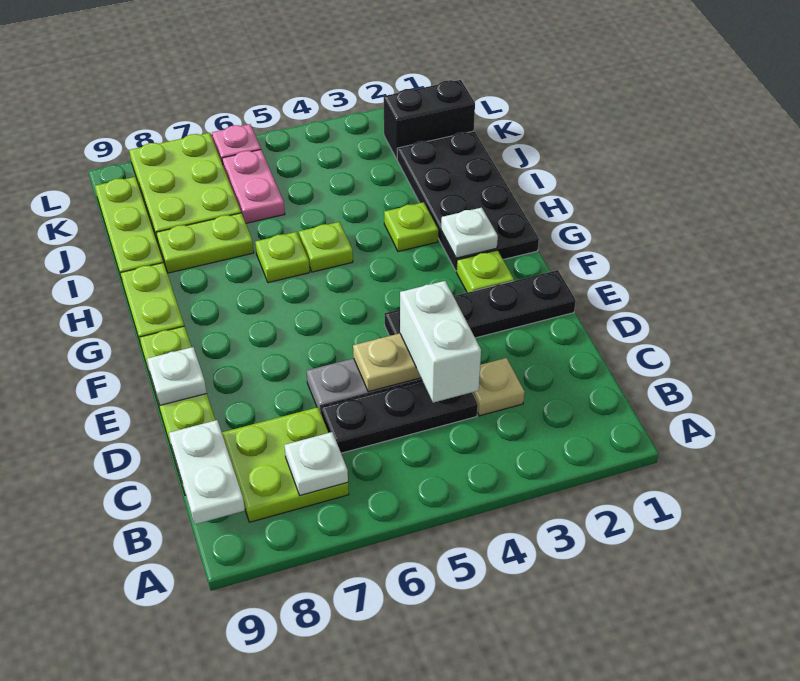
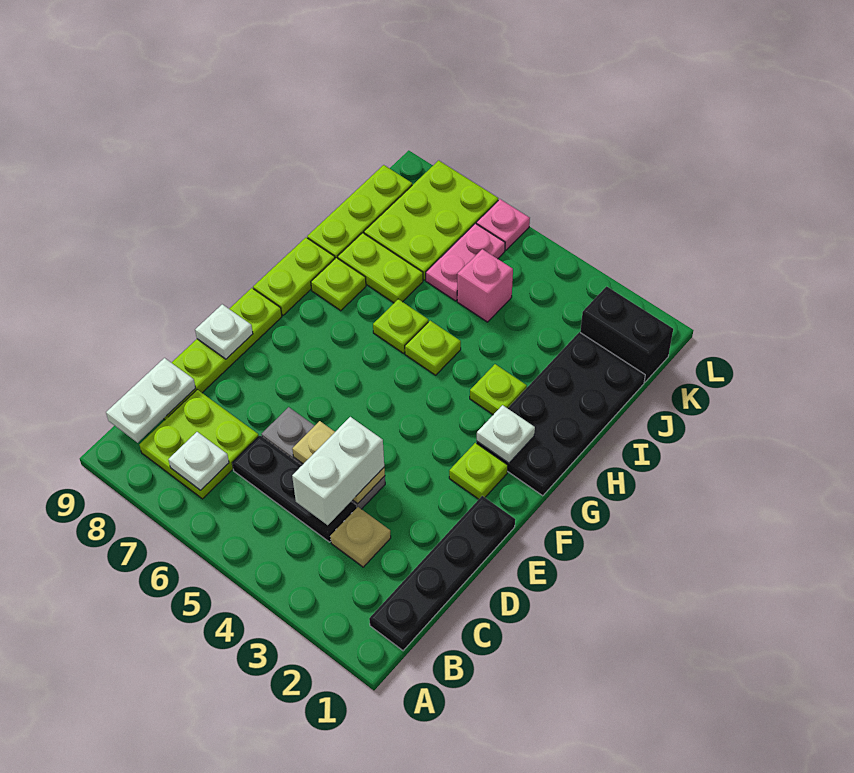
black plate E1:E4 level 1 -> black plate B1:E1 level 1
none -> lime plate H8 level 1
none -> pink brick J5 level 1

